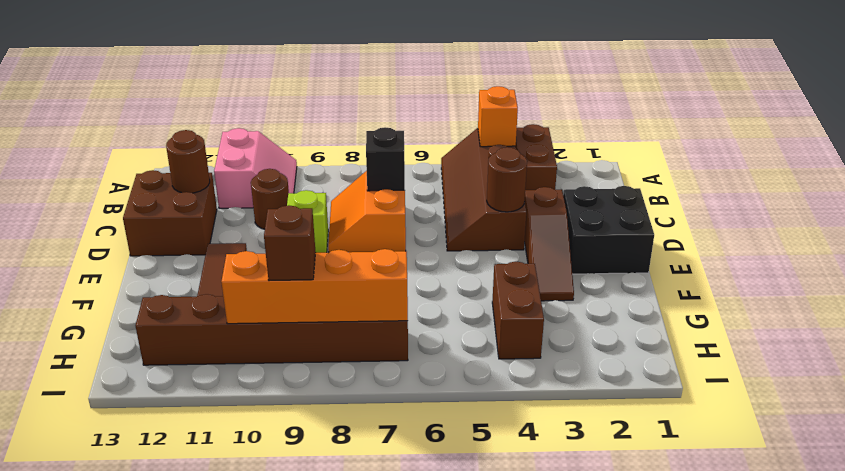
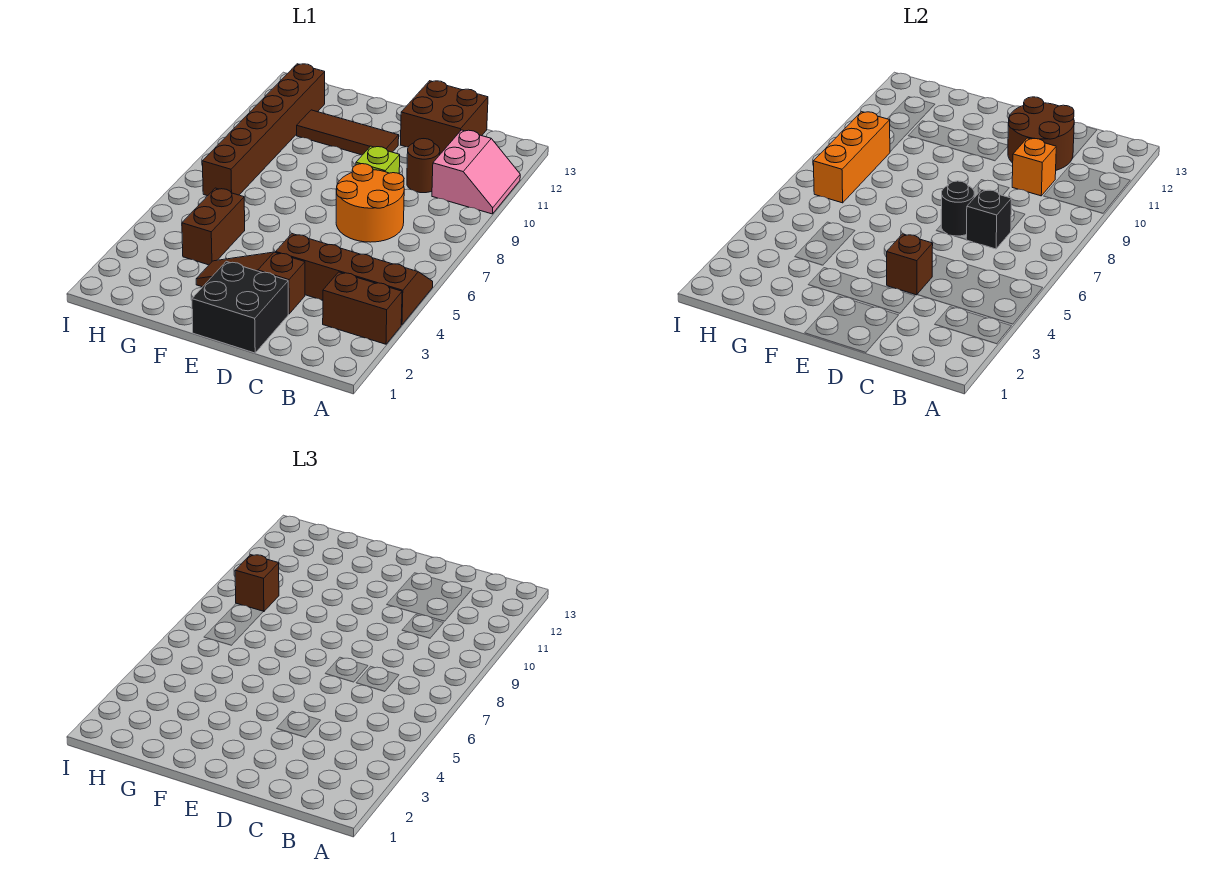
orange brick A4 level 2 -> orange brick C10 level 2
pink slope A10:B11 level 1 top 11 -> pink slope A10:B11 level 1 top B
orange slope C7:D8 level 1 top 7 -> orange round brick C7:D8 level 1
brown round brick C12 level 2 -> brown round brick C11:D12 level 2
brown round brick D4 level 2 -> brown brick D4 level 2
none -> black round brick D7 level 2
brown brick G4:H4 level 1 -> brown brick G4:G5 level 1
orange brick H7:H10 level 2 -> orange brick H7:H9 level 2

